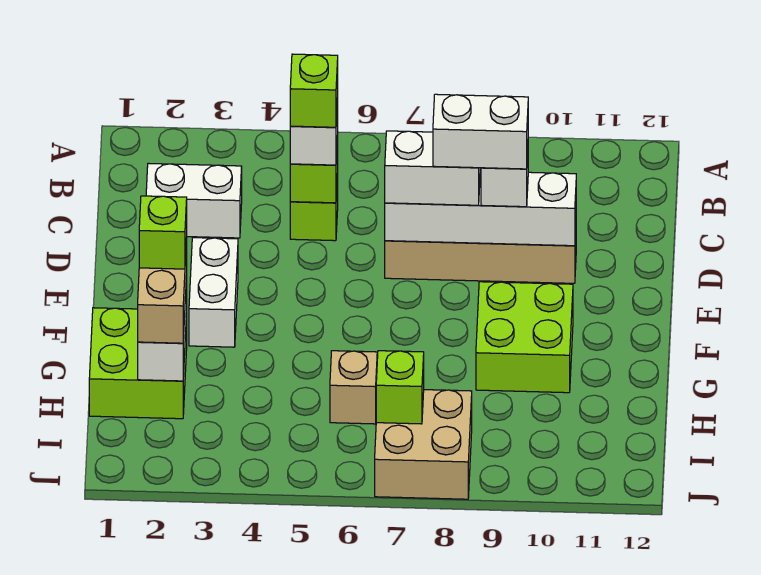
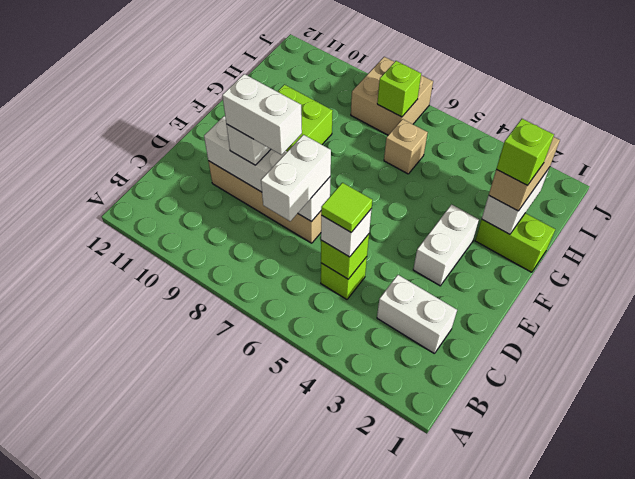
lime brick C5 level 4 -> lime tile C5 level 4
white brick D7:D8 level 3 -> white brick C7:D7 level 3
lime brick G1:H2 level 1 -> lime brick G1:G2 level 1

